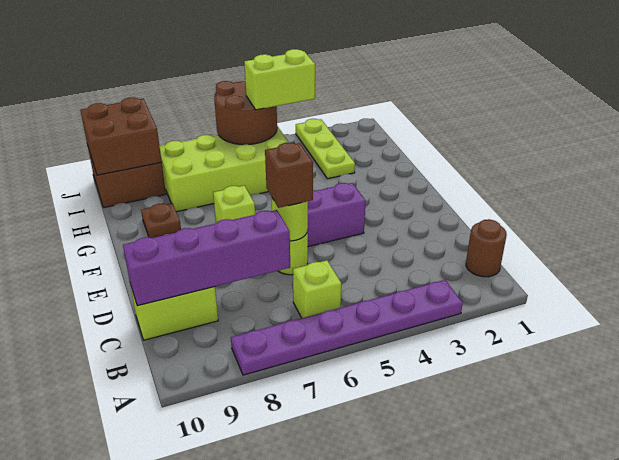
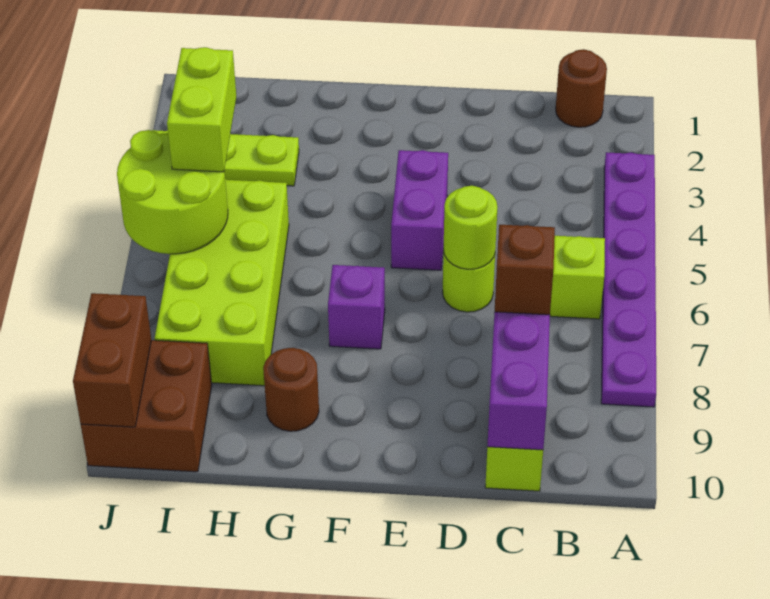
brown brick D6 level 3 -> brown brick C8 level 3
lime brick F7 level 1 -> purple brick F7 level 1
brown plate G9 level 1 -> brown round brick G9 level 1
brown round brick I5:J6 level 2 -> lime round brick I5:J6 level 2
brown brick I9:J10 level 2 -> brown brick J9:J10 level 2

